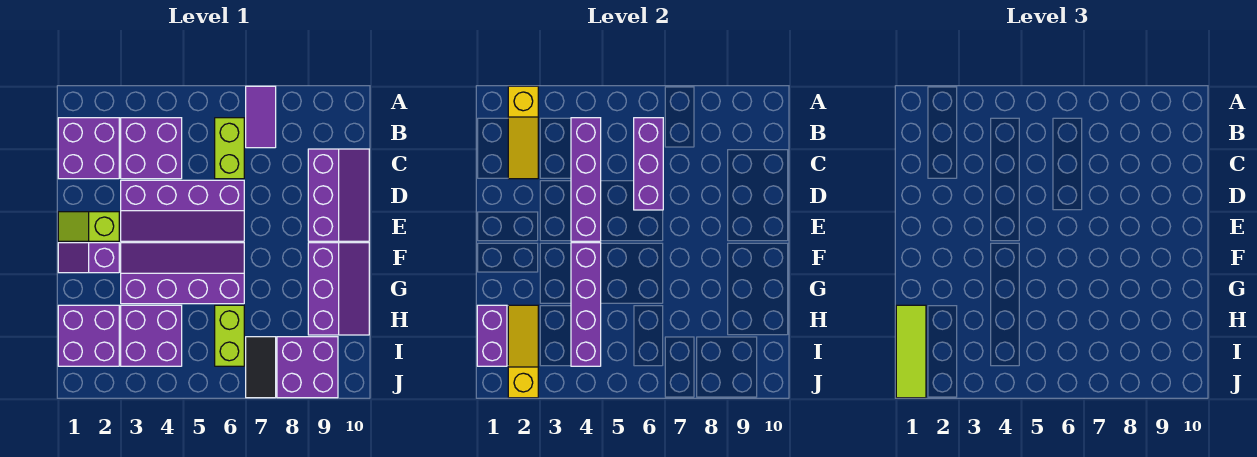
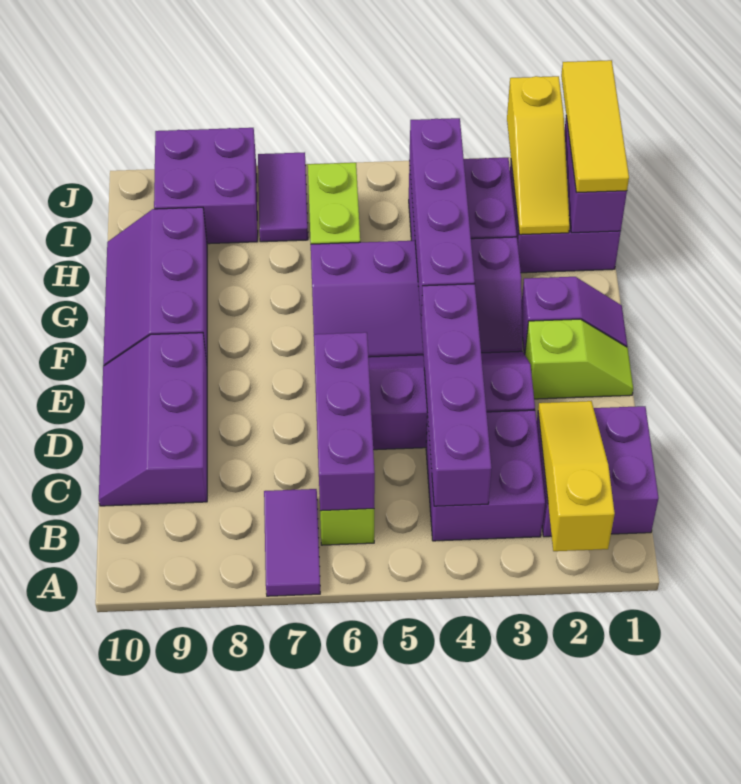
lime tile H1:J1 level 3 -> yellow tile H1:J1 level 3
black tile I7:J7 level 1 -> purple tile I7:J7 level 1

